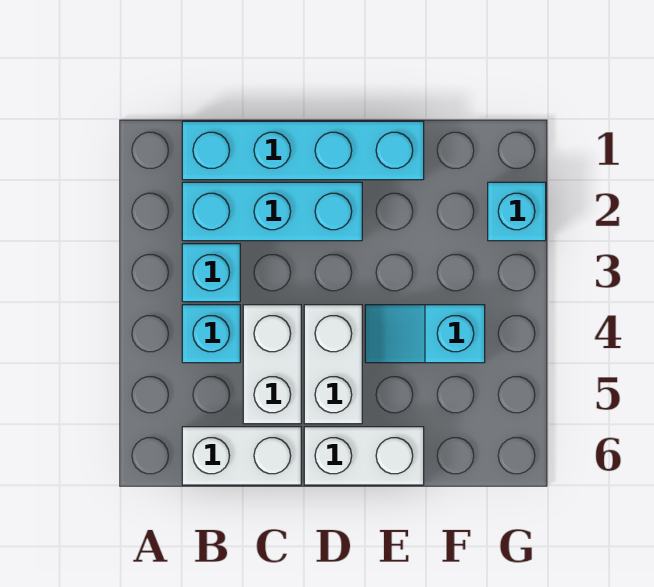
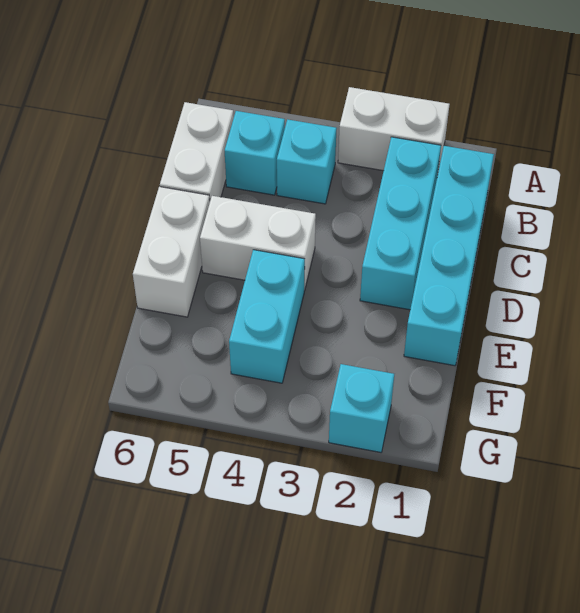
cyan brick B3 level 1 -> cyan brick B5 level 1
white brick C4:C5 level 1 -> white brick A2:A3 level 1
cyan slope E4:F4 level 1 top F -> cyan brick E4:F4 level 1

